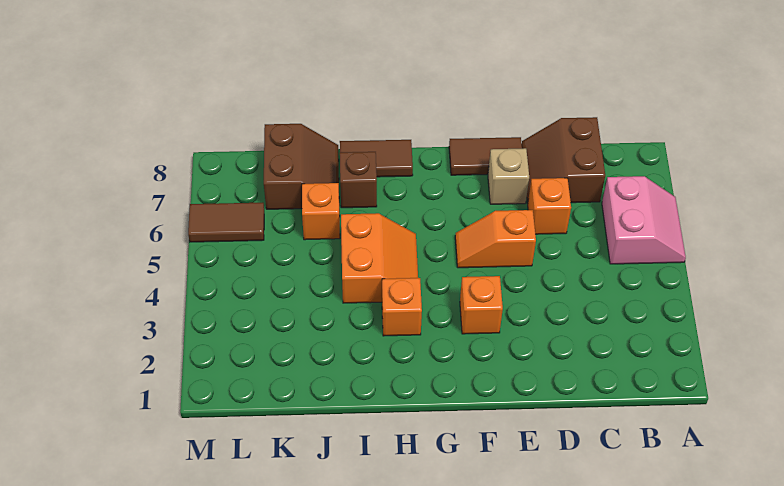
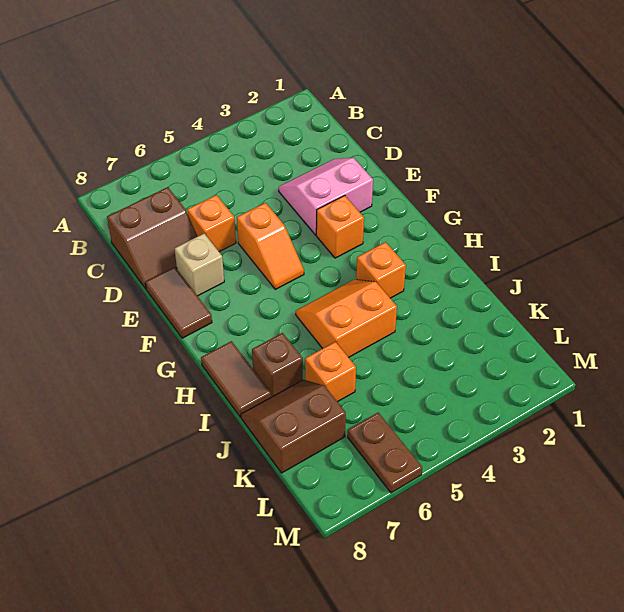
pink slope A5:B6 level 1 top B -> pink slope D2:E3 level 1 top E
brown tile L6:M6 level 1 -> brown plate L6:M6 level 1

